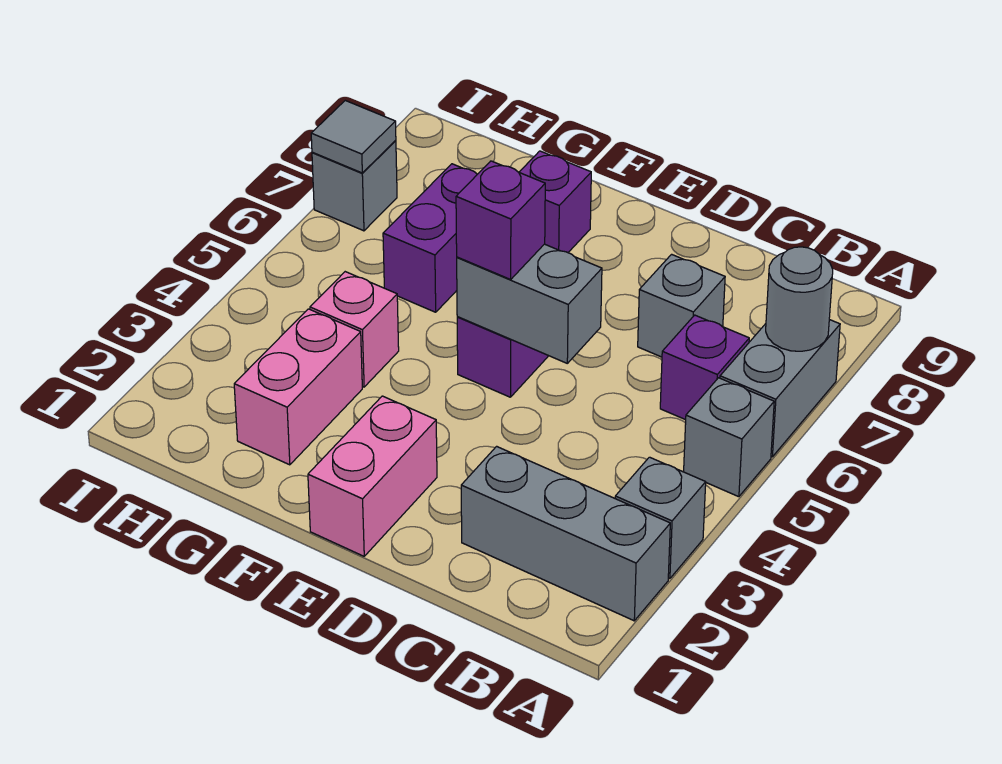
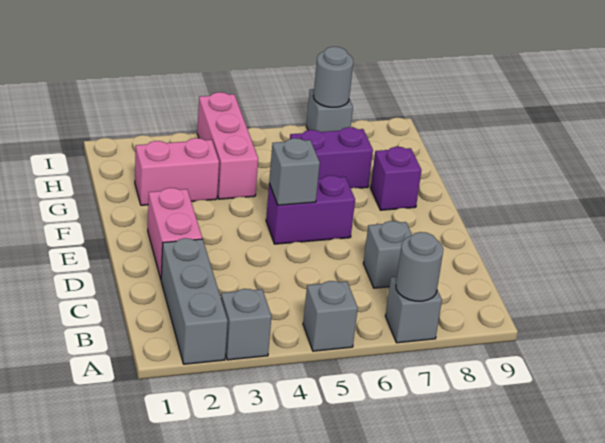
grey brick A6:A7 level 1 -> grey brick A7 level 1
purple brick B6 level 1 -> none
grey brick D5:E5 level 2 -> grey brick E5 level 2
pink brick E1:E2 level 1 -> pink brick D2:E2 level 1
purple brick E5 level 3 -> none
pink brick G4 level 1 -> pink brick G4:I4 level 1
grey tile I7 level 2 -> grey round brick I7 level 2

